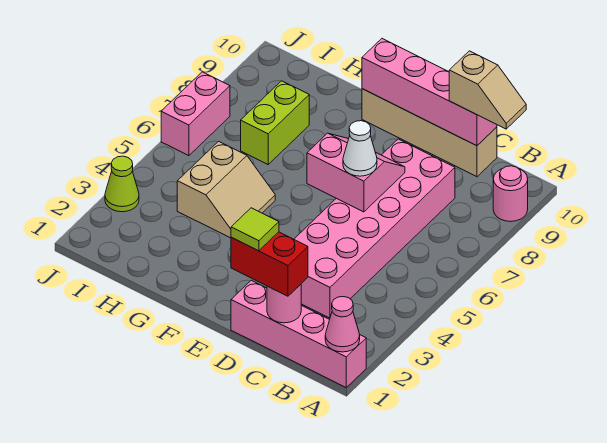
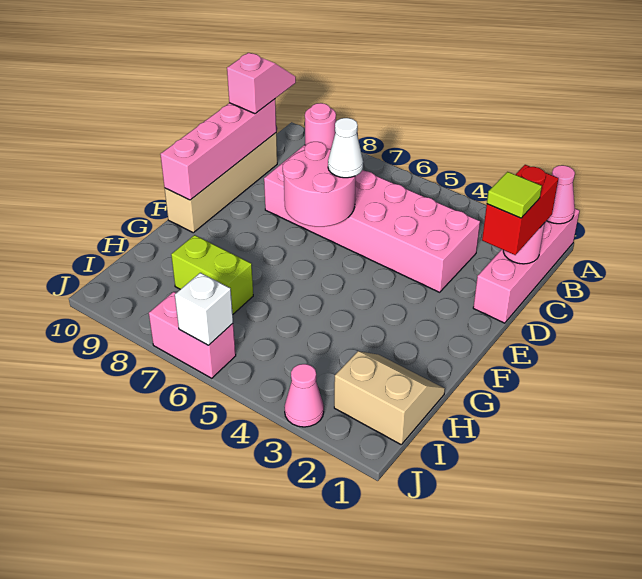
tan slope B10:C10 level 3 top C -> pink slope B10:C10 level 3 top C
pink slope D6:E7 level 2 top 6 -> pink round brick D6:E7 level 2
tan slope G4:H5 level 1 top H -> tan slope H1:I2 level 1 top I
lime cone J3 level 1 -> pink cone J3 level 1
none -> white brick J6 level 2

